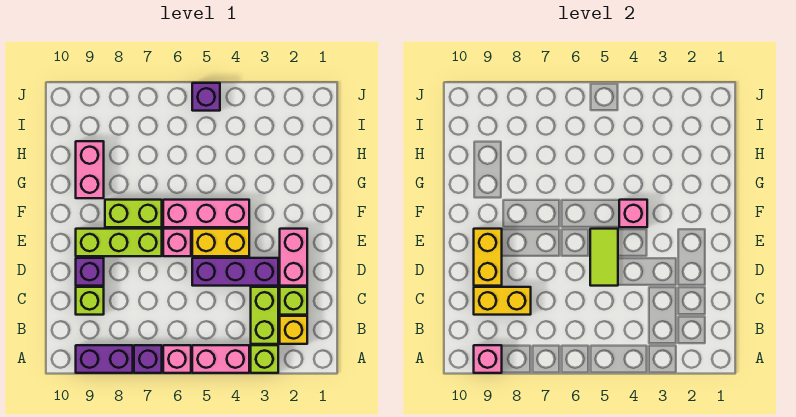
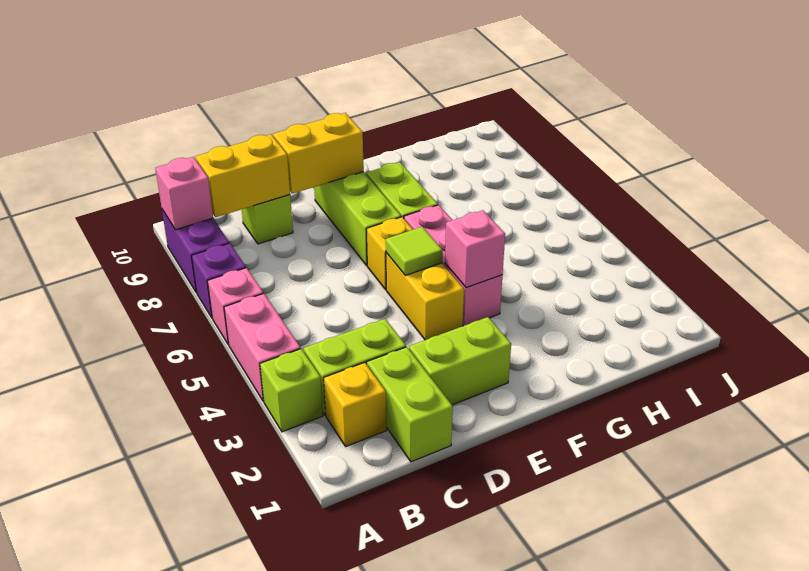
lime brick C2 level 1 -> lime brick C1:C2 level 1
yellow brick C8:C9 level 2 -> yellow brick B9:C9 level 2
pink brick D2:E2 level 1 -> lime brick D2:E2 level 1
purple brick D3:D5 level 1 -> none
lime tile D5:E5 level 2 -> lime tile E5 level 2
purple brick D9 level 1 -> none
pink brick E6 level 1 -> yellow brick E6 level 1
pink brick G9:H9 level 1 -> none
purple brick J5 level 1 -> none

